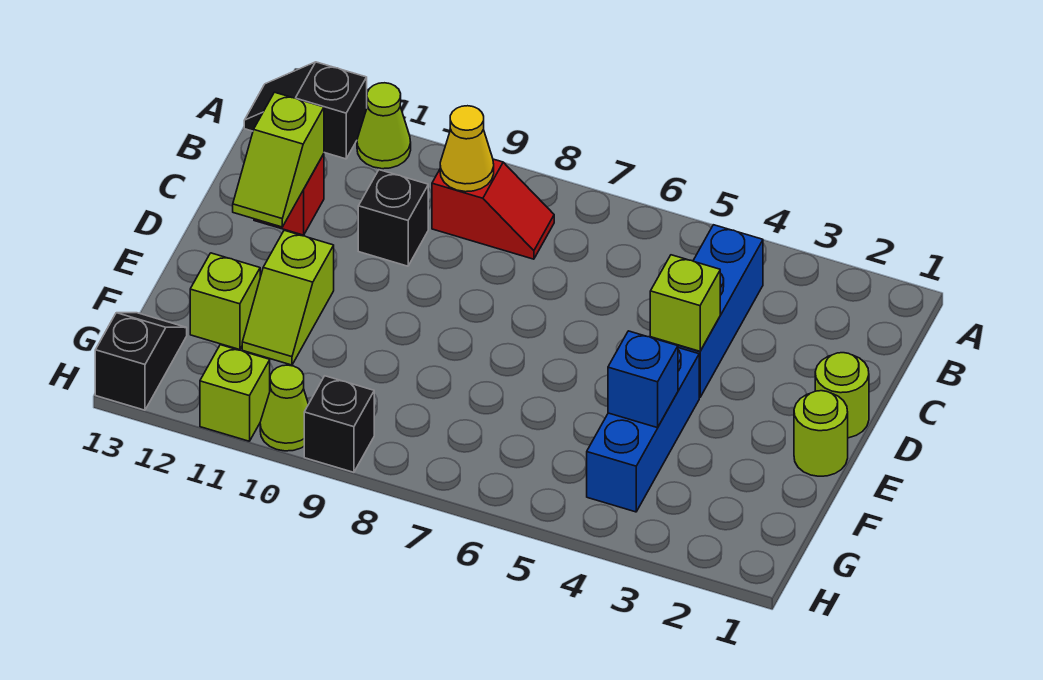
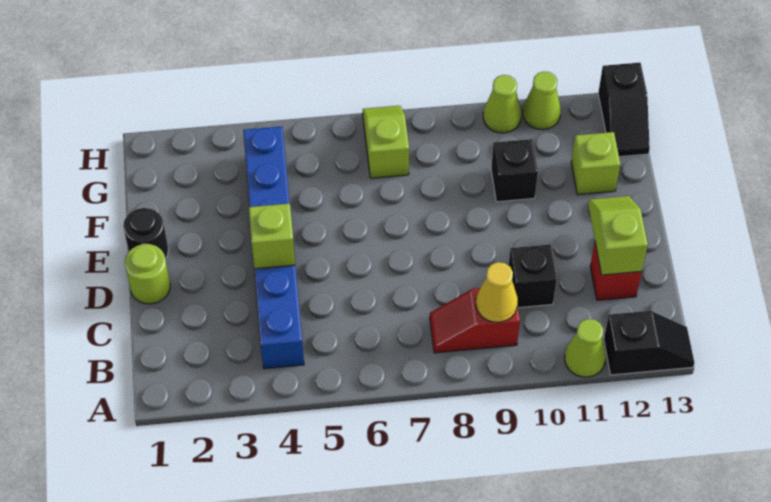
lime round brick E1 level 1 -> black round brick E1 level 1
lime slope E11:F11 level 1 top E -> lime slope G7:H7 level 1 top G
blue brick F4 level 2 -> none
black brick H9 level 1 -> black brick F10 level 1
lime brick H11 level 1 -> lime cone H11 level 1

